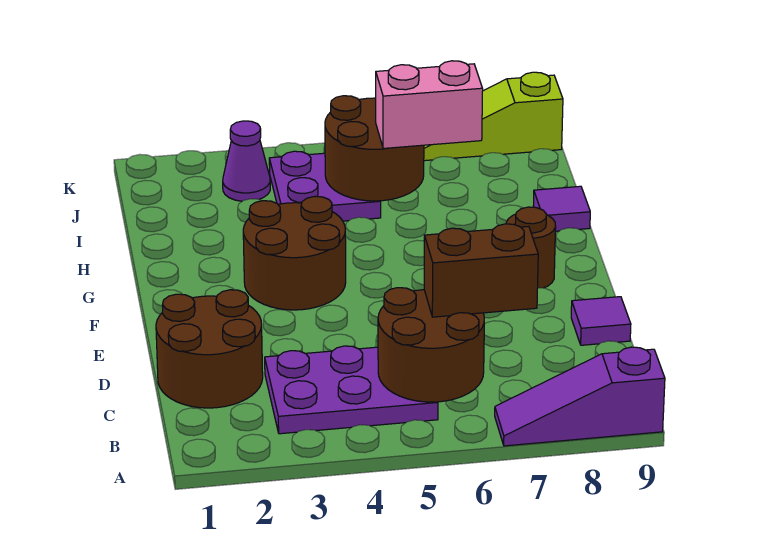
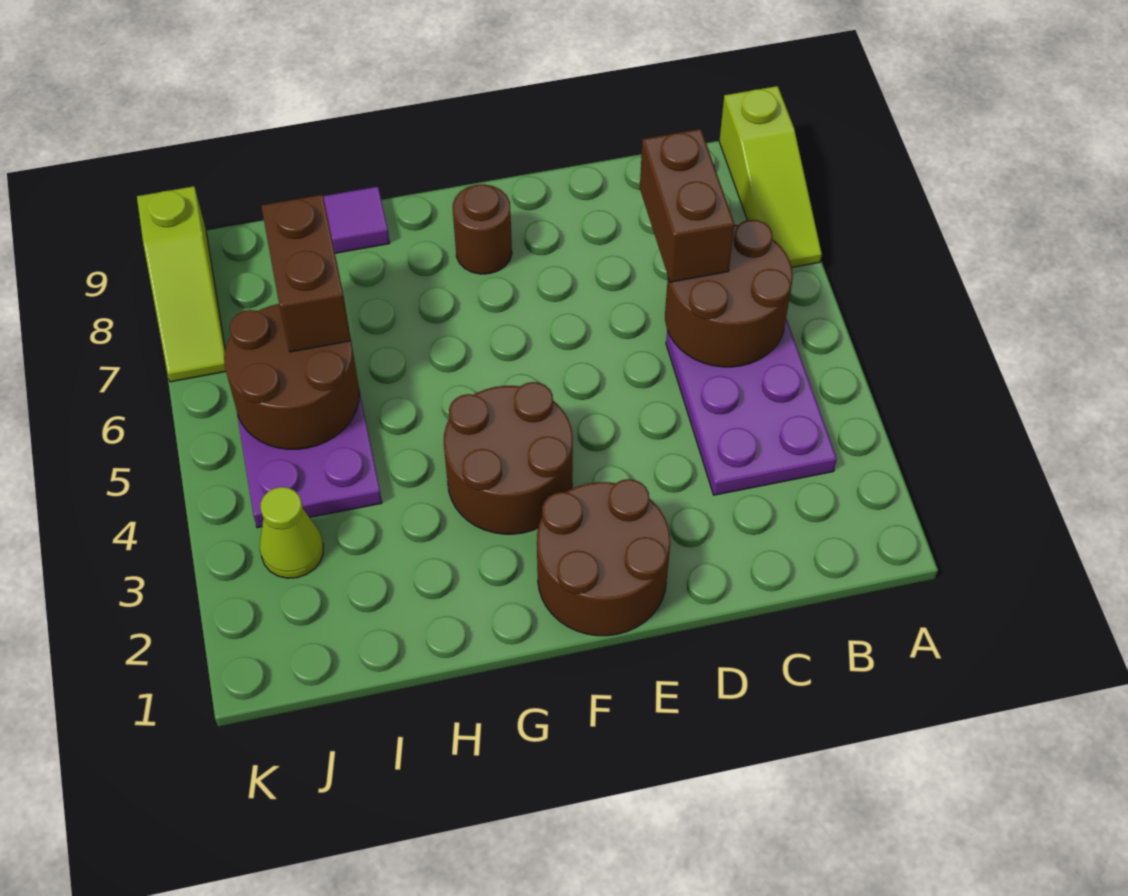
purple slope A7:A9 level 1 top 9 -> lime slope A7:A9 level 1 top 9
brown round brick C1:D2 level 1 -> brown round brick E1:F2 level 1
purple tile D9 level 1 -> none
pink brick I6:I7 level 3 -> brown brick I6:I7 level 3
purple cone J3 level 1 -> lime cone J3 level 1

